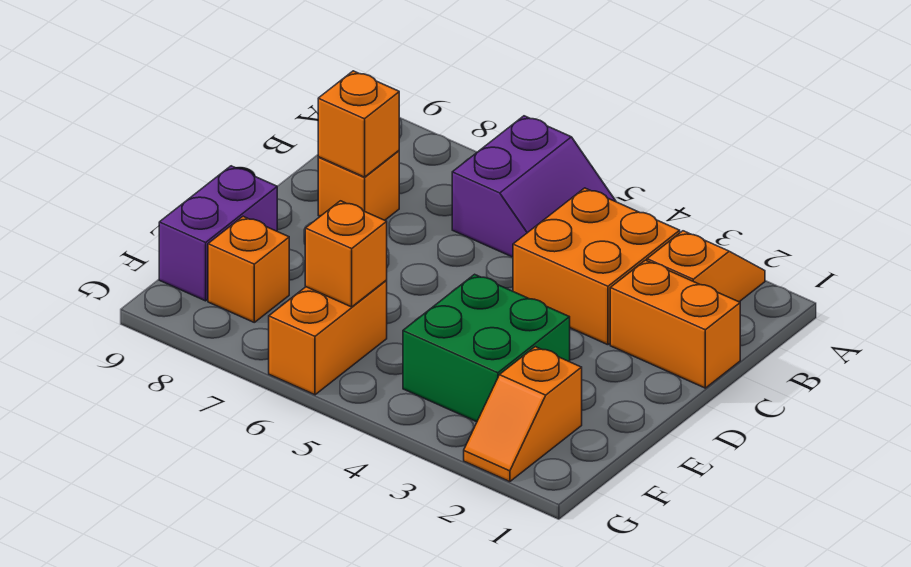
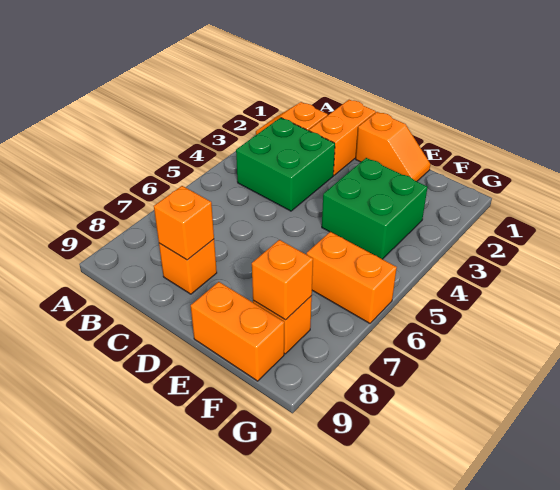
purple slope A5:B6 level 1 top 6 -> none
orange brick B3:C4 level 1 -> green brick B3:C4 level 1
purple brick E9:F9 level 1 -> orange brick E9:F9 level 1
orange slope F2:G2 level 1 top F -> orange slope D1:E1 level 1 top D
orange brick F6 level 2 -> orange brick F8 level 2

